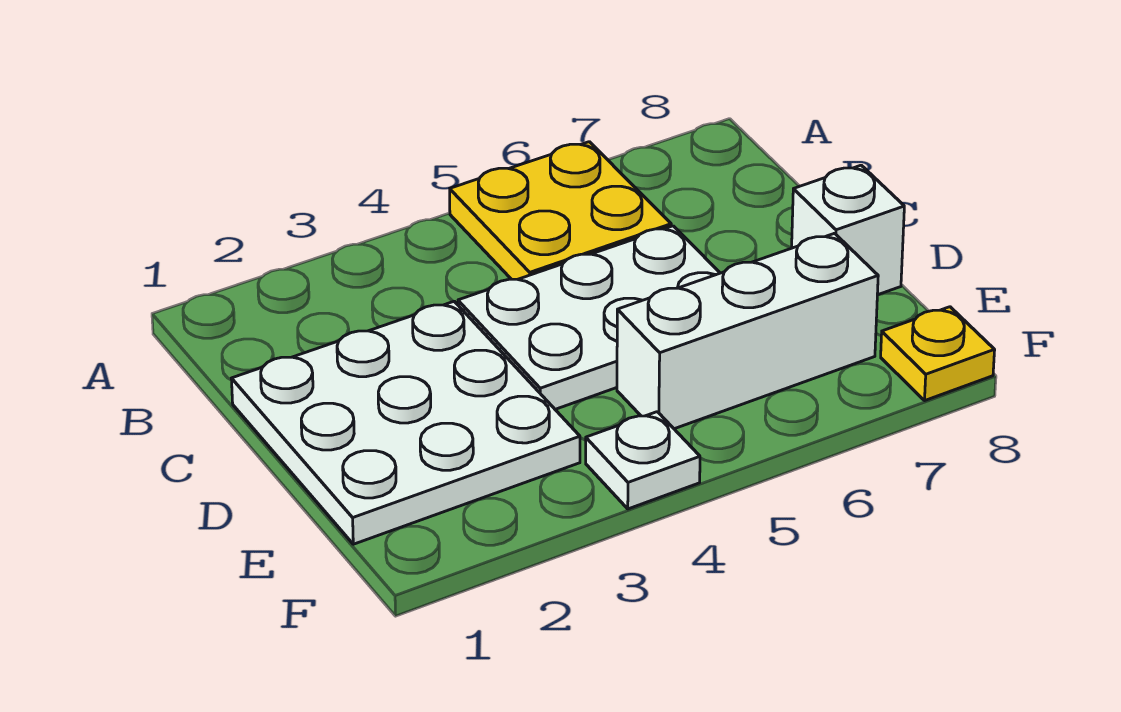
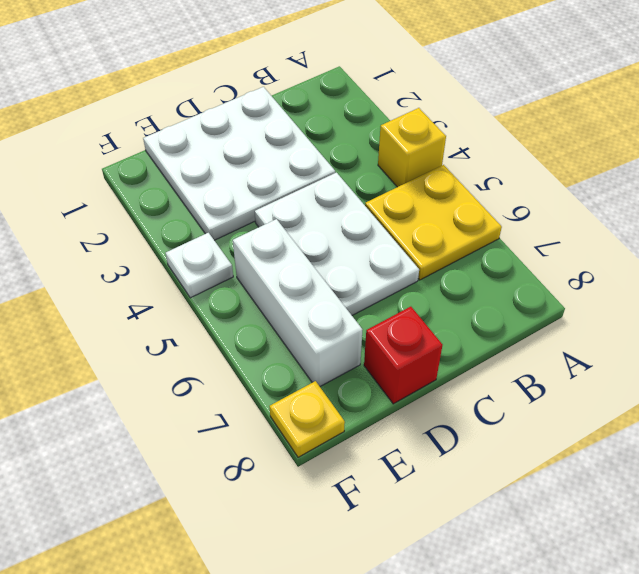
none -> yellow brick A4 level 1
white brick D8 level 1 -> red brick D8 level 1

